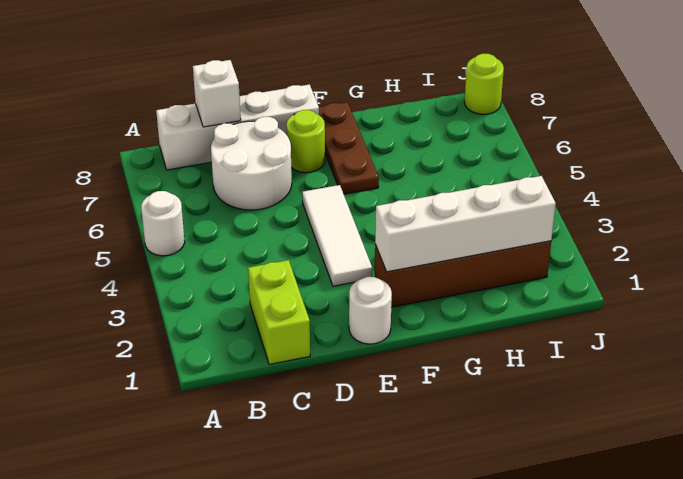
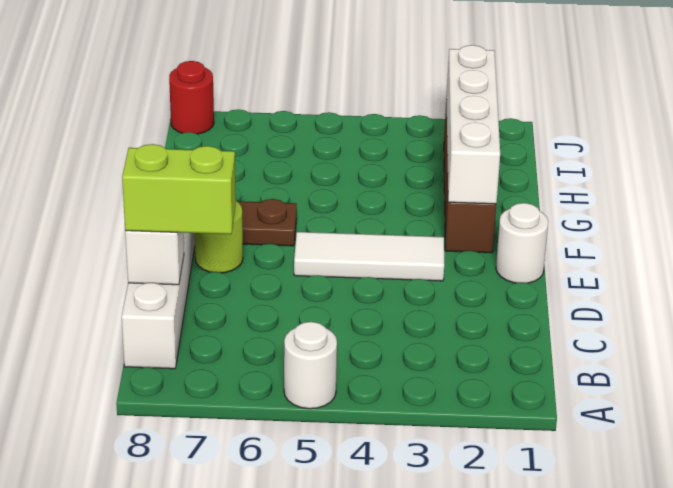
lime brick C1:C2 level 1 -> lime brick C7:C8 level 3
white round brick C6:D7 level 1 -> none
lime round brick J8 level 1 -> red round brick J8 level 1

